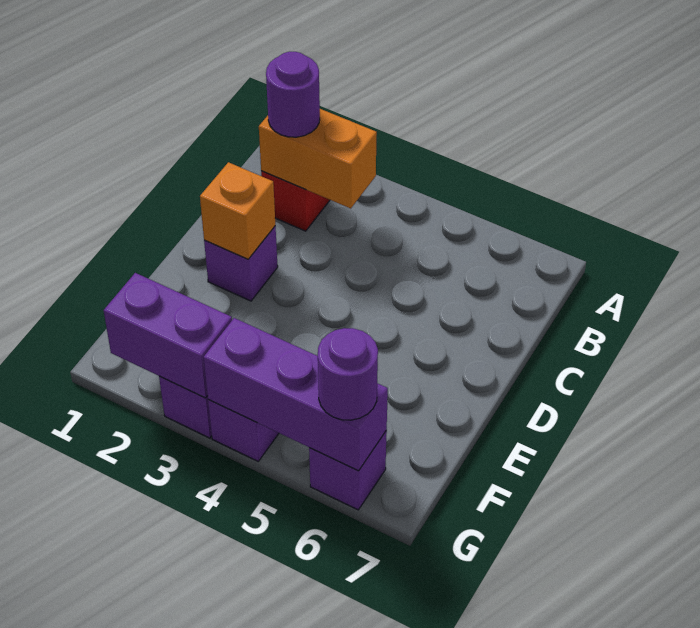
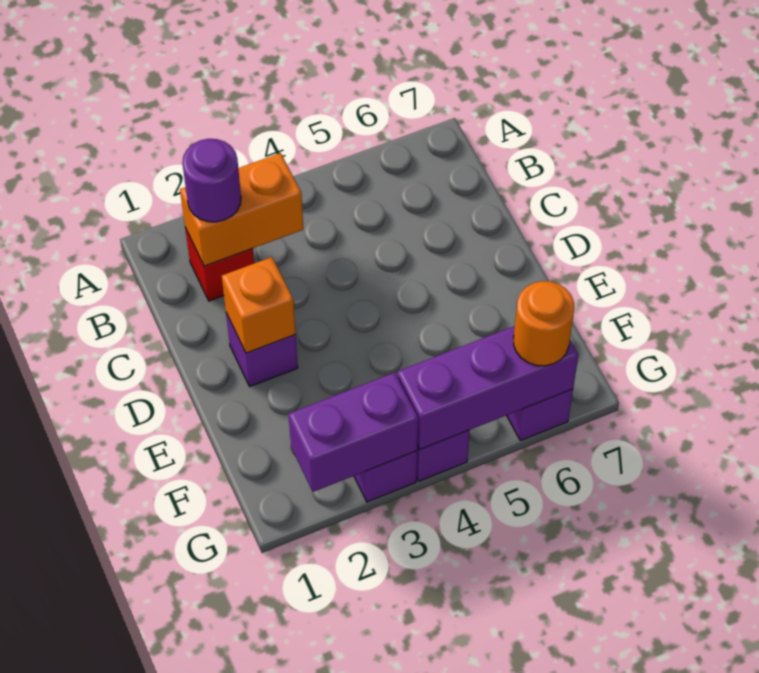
purple round brick G6 level 3 -> orange round brick G6 level 3

